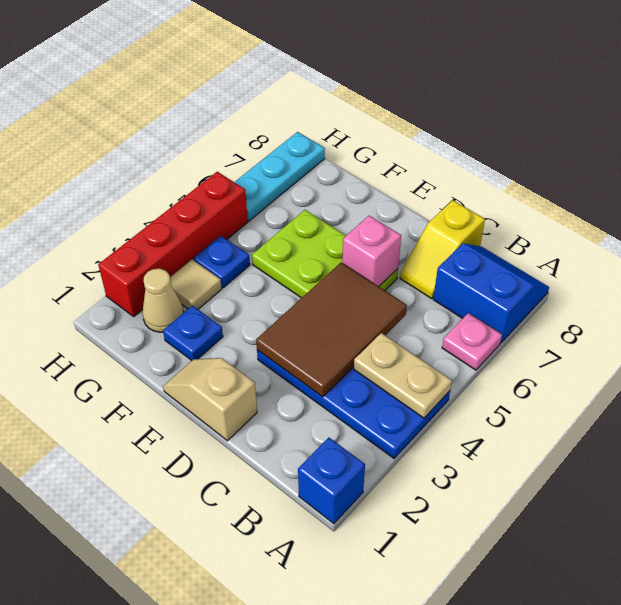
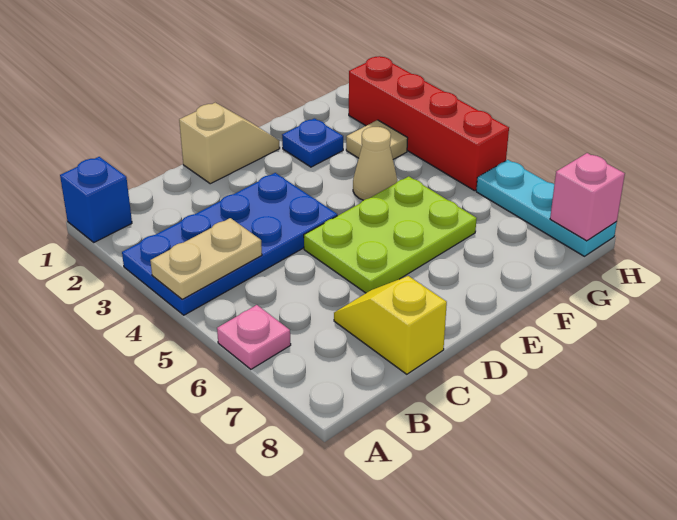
blue slope A7:B8 level 1 top 7 -> none
brown tile C3:D5 level 2 -> none
pink brick D6 level 2 -> pink brick H8 level 2
tan cone G2 level 1 -> tan cone F4 level 1
blue plate G4 level 1 -> none

